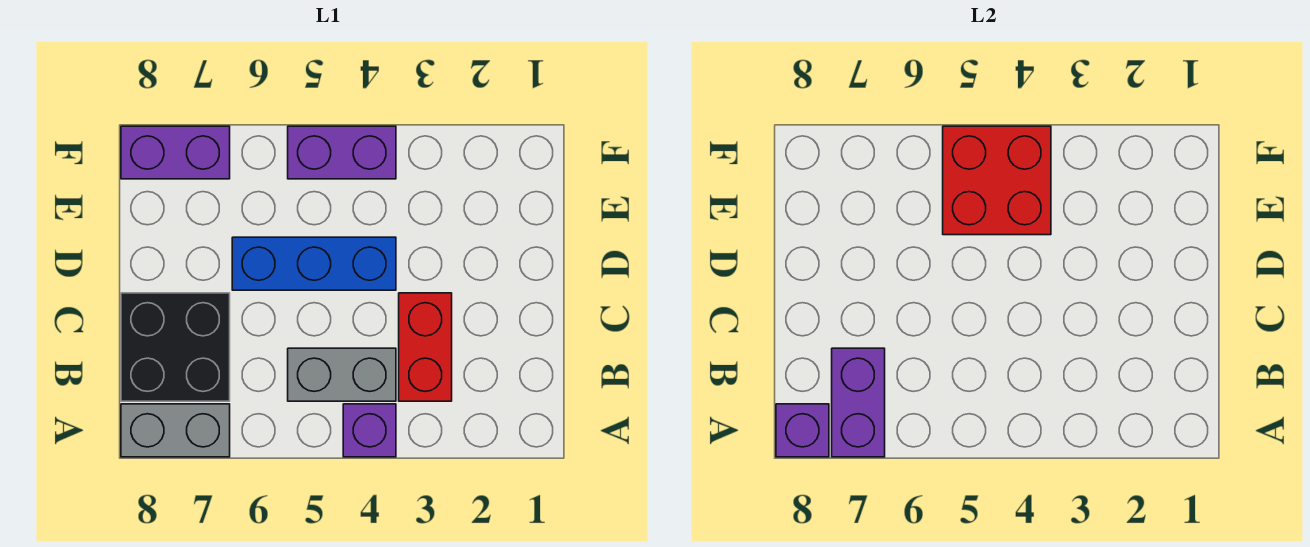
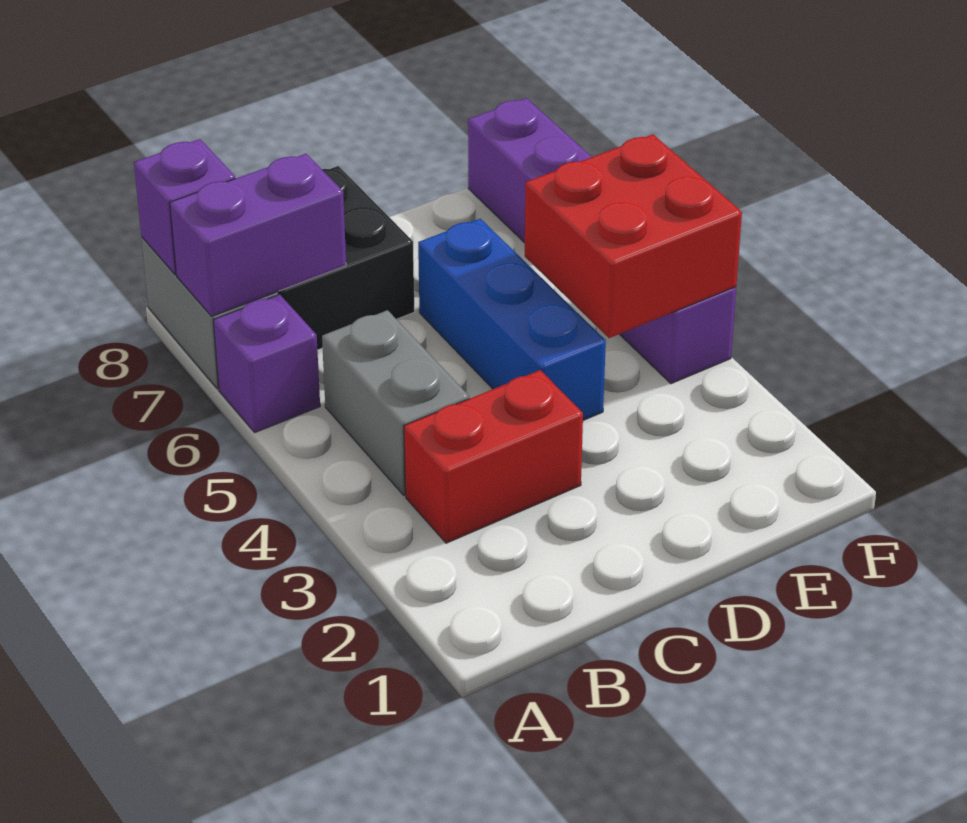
purple brick A4 level 1 -> purple brick A6 level 1

